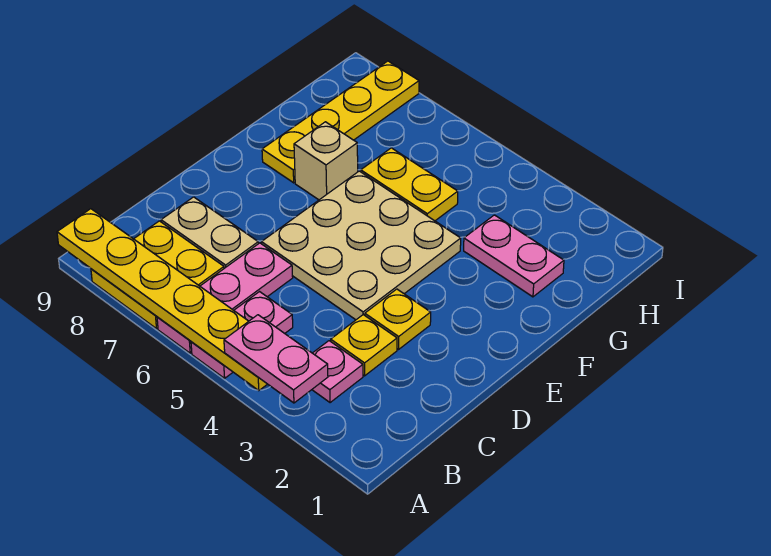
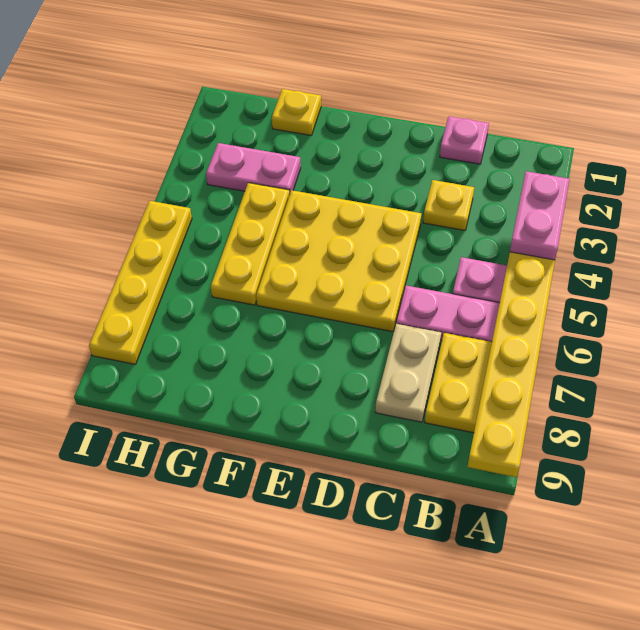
pink plate B3 level 1 -> pink plate C1 level 1
yellow plate D3 level 1 -> yellow plate G1 level 1
tan plate D4:F6 level 1 -> yellow plate D4:F6 level 1
tan brick F7 level 1 -> none
yellow plate F8:I8 level 1 -> yellow plate I5:I8 level 1
pink plate G2:G3 level 1 -> pink plate G3:H3 level 1
yellow plate G5:G6 level 1 -> yellow plate G4:G6 level 1

